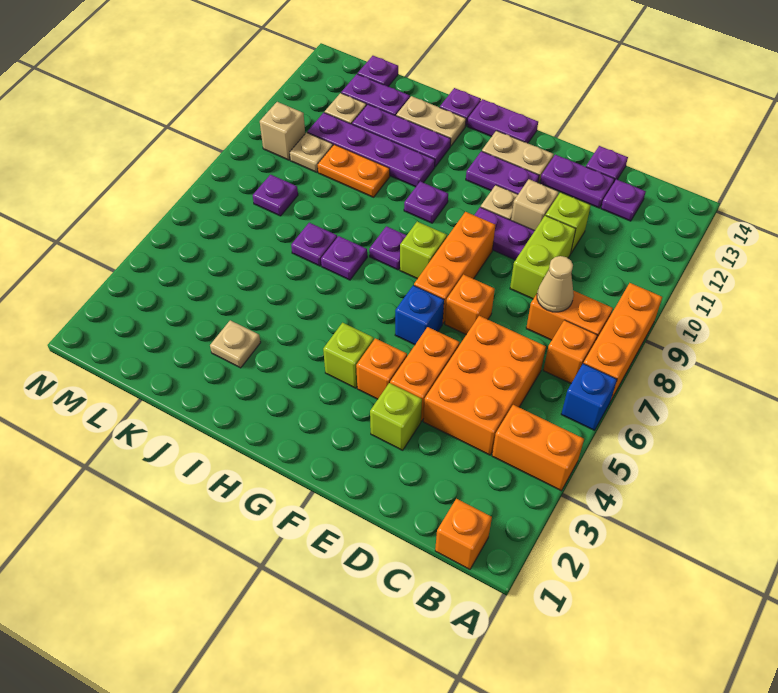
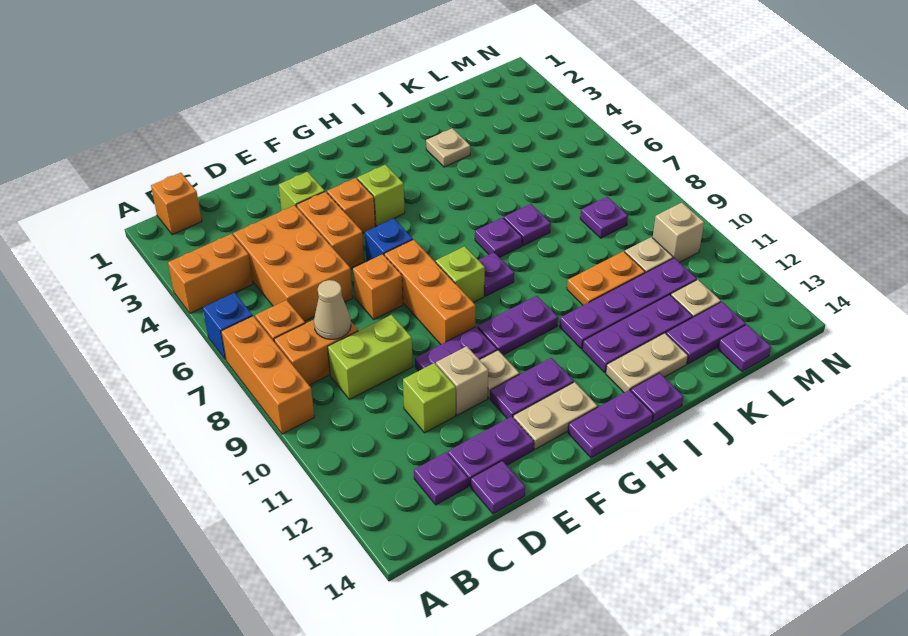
lime brick D9:D10 level 1 -> lime brick C9:D9 level 1
purple plate H10 level 1 -> purple plate G10:H10 level 1

